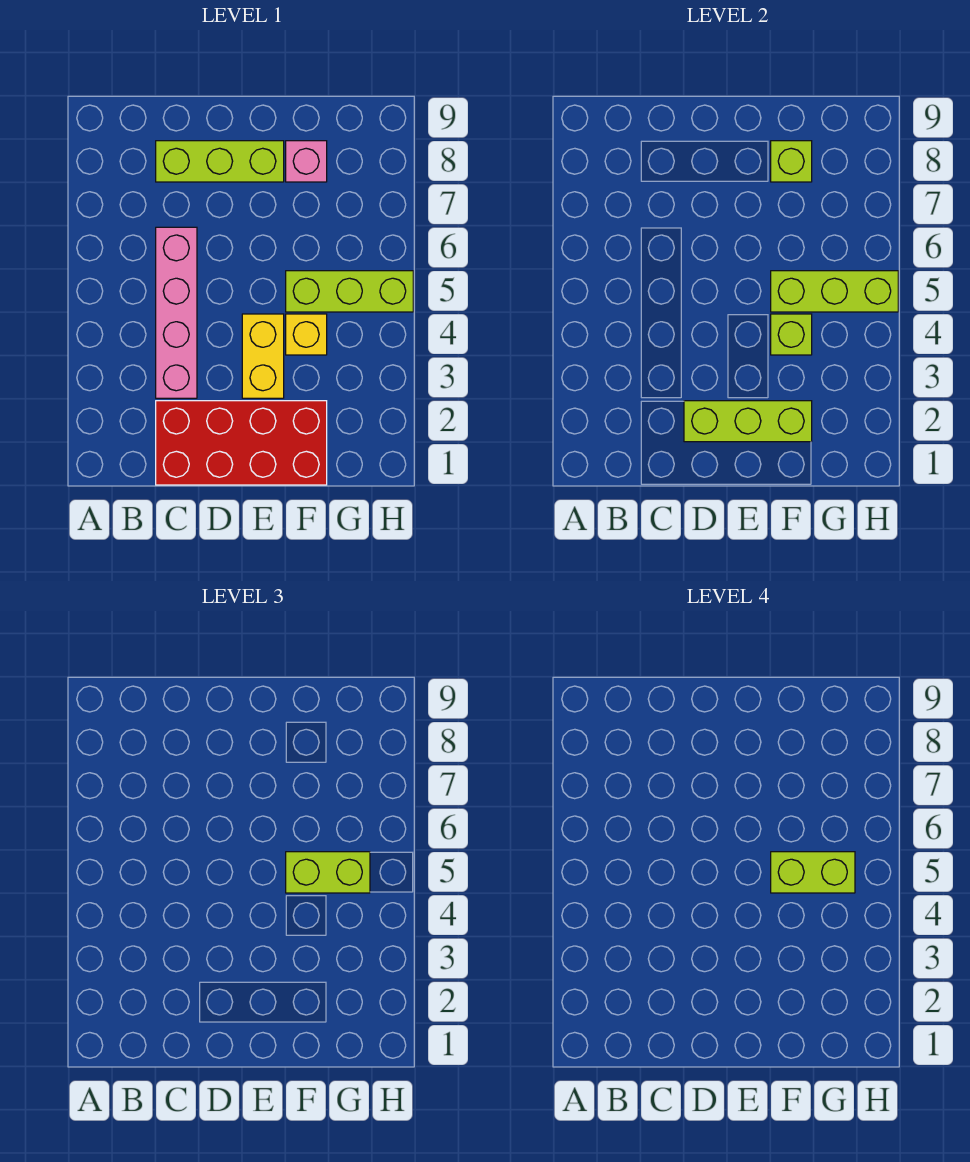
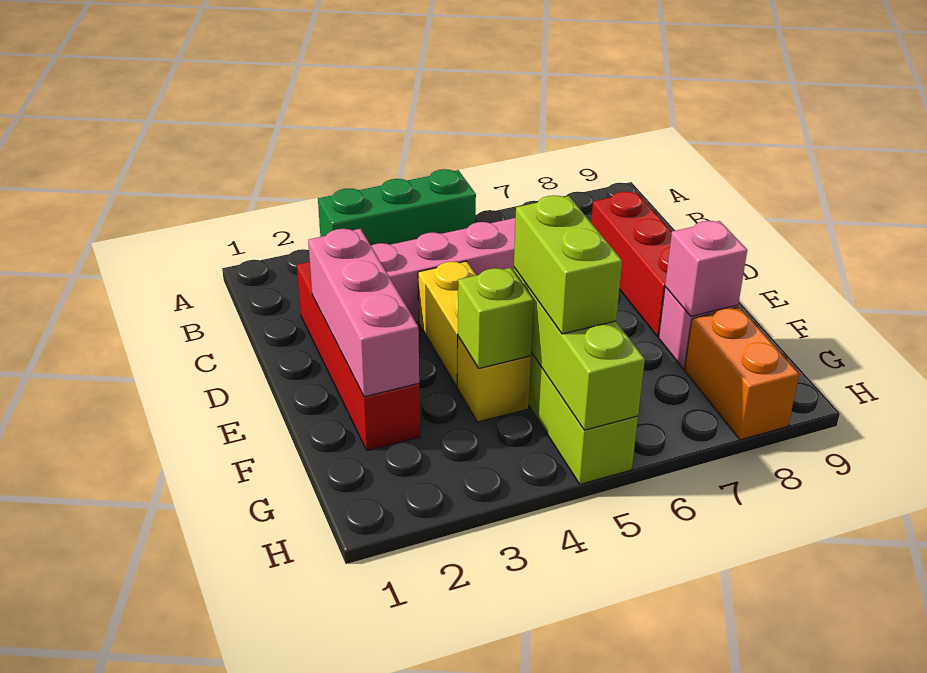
none -> green brick A3:A5 level 1
red brick C1:F2 level 1 -> red brick C2:F2 level 1
lime brick C8:E8 level 1 -> red brick C8:E8 level 1
lime brick D2:F2 level 2 -> pink brick D2:F2 level 2
yellow brick E3:E4 level 1 -> yellow brick D4:E4 level 1
lime brick F5:G5 level 4 -> none
lime brick F8 level 2 -> pink brick F8 level 2
none -> orange brick G8:H8 level 1

